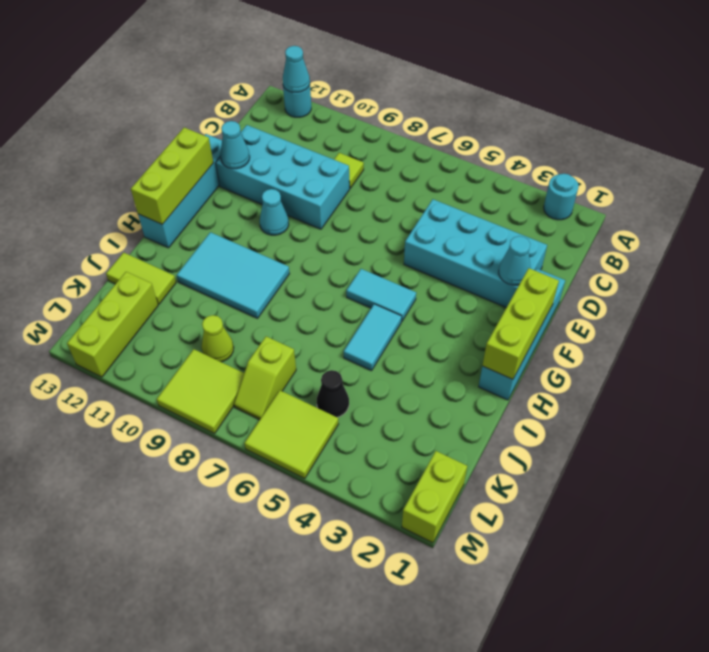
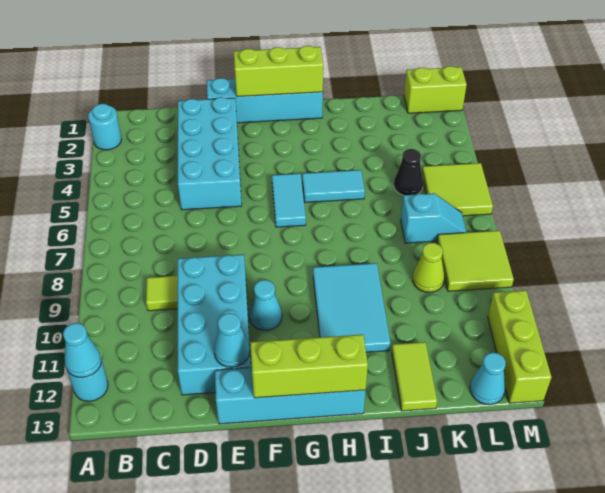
cyan cone E2 level 2 -> cyan cone L13 level 1
lime slope K7:L7 level 1 top K -> cyan slope K7:L7 level 1 top K
lime brick K12:M12 level 1 -> lime brick M11:M13 level 1

